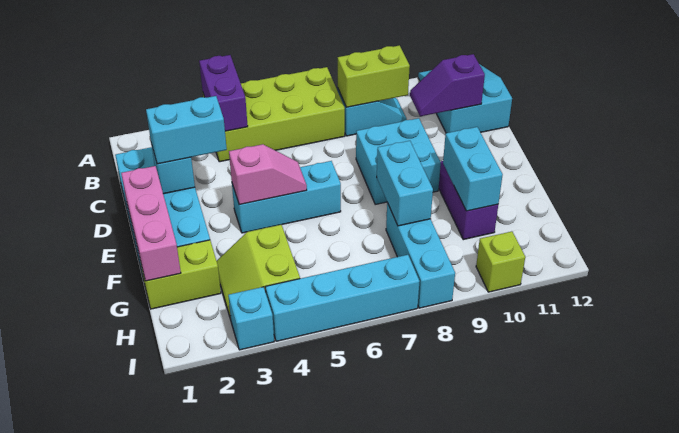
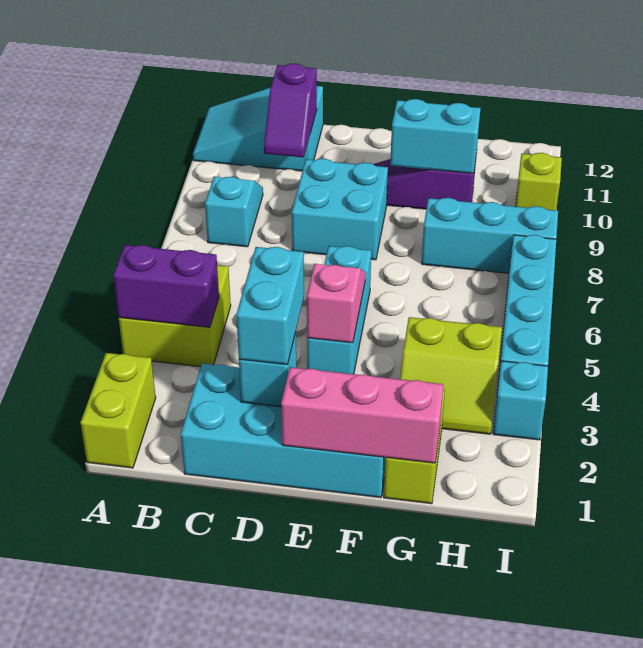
lime brick A4:B7 level 1 -> lime brick A4:B5 level 1
lime brick B8:B9 level 2 -> lime brick A1:A2 level 1
cyan brick F8:G8 level 2 -> none

